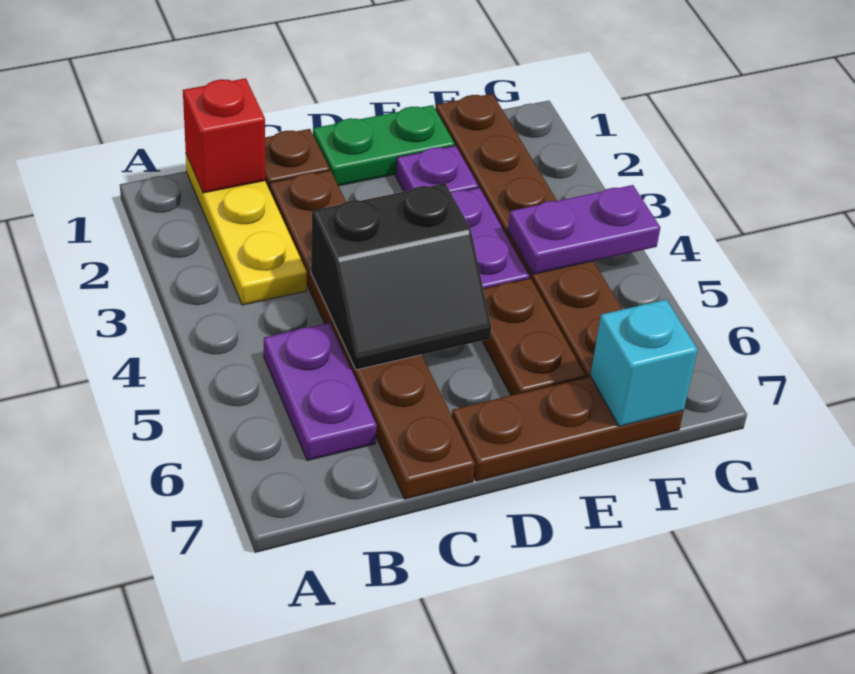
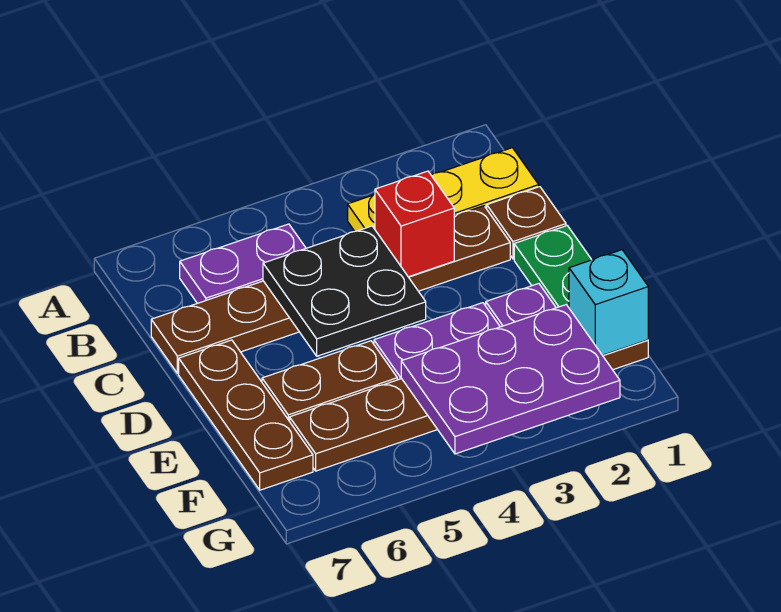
red brick B1 level 2 -> red brick C3 level 2
black slope C4:D5 level 2 top 4 -> black plate C4:D5 level 2
purple plate F4:G4 level 2 -> purple plate F2:G4 level 2
cyan brick F7 level 2 -> cyan brick F1 level 2

